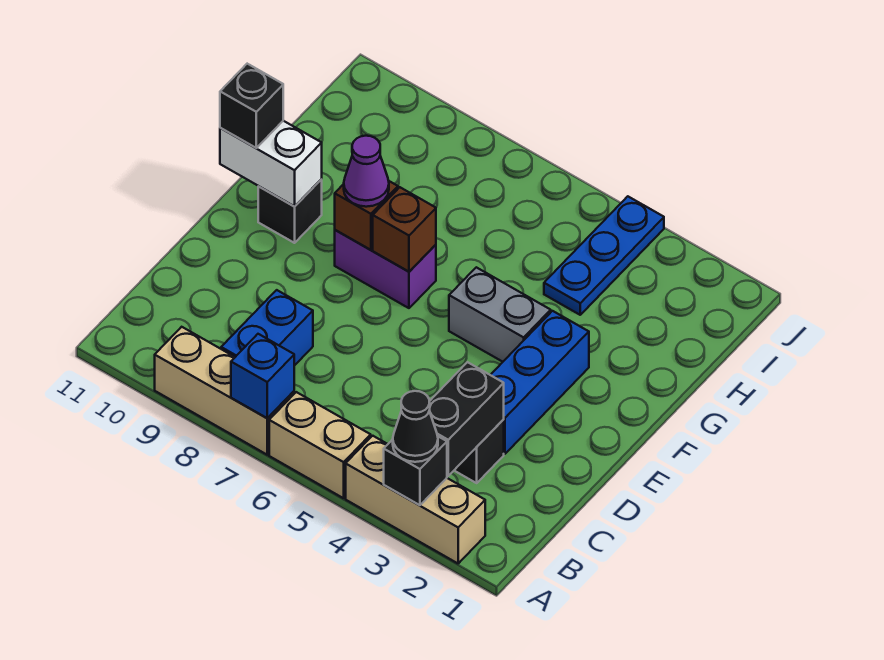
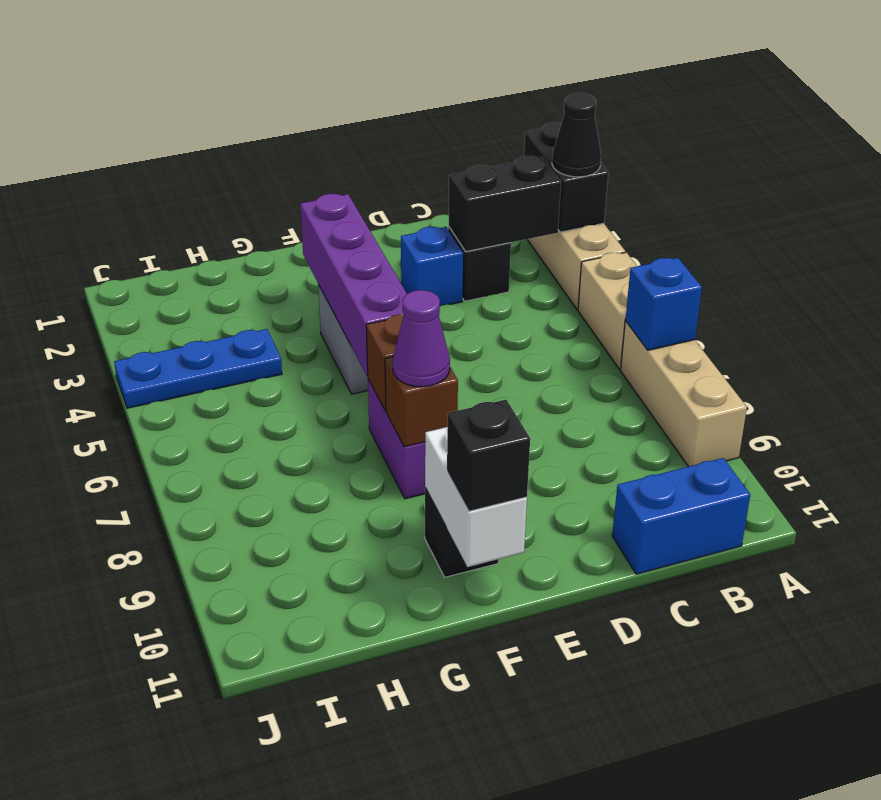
black brick A3 level 2 -> black brick A2:A3 level 2
blue brick B8:C8 level 1 -> blue brick B11:C11 level 1
blue brick D3:F3 level 1 -> blue brick D3 level 1
none -> purple brick F3:F6 level 2

